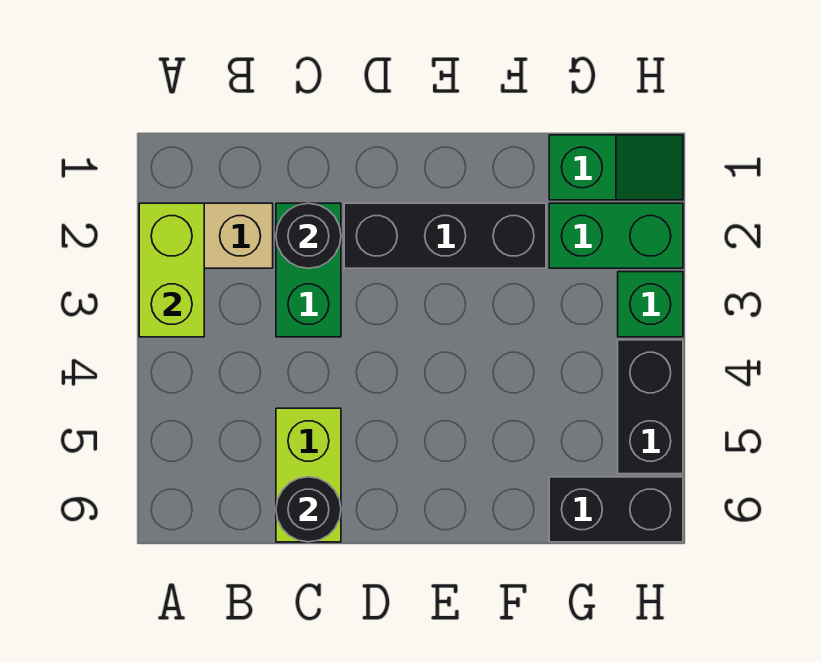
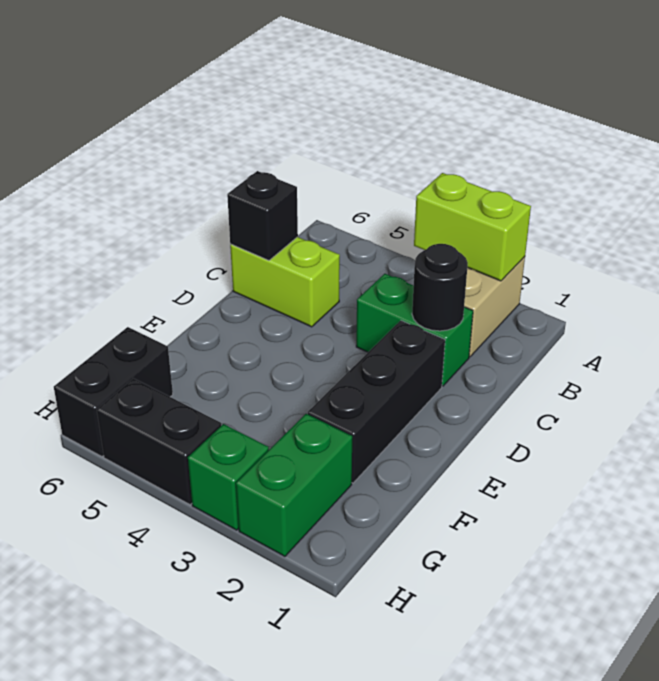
black round brick C6 level 2 -> black brick C6 level 2
green slope G1:H1 level 1 top G -> none

